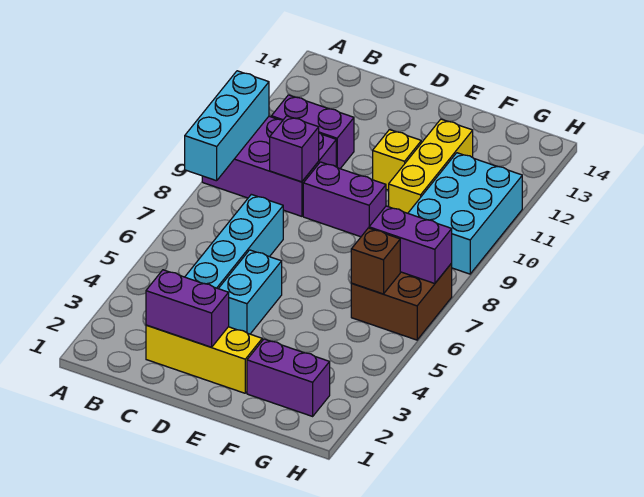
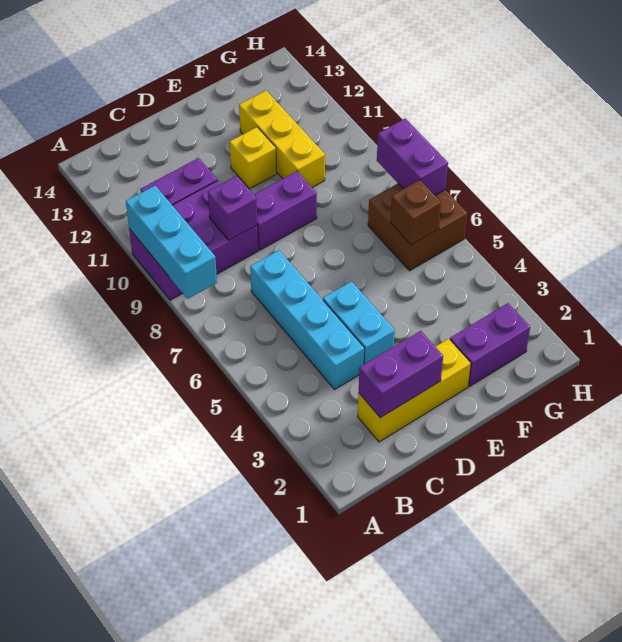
purple brick G7:H7 level 2 -> purple brick H7:H8 level 2
cyan brick G9:H11 level 1 -> none

